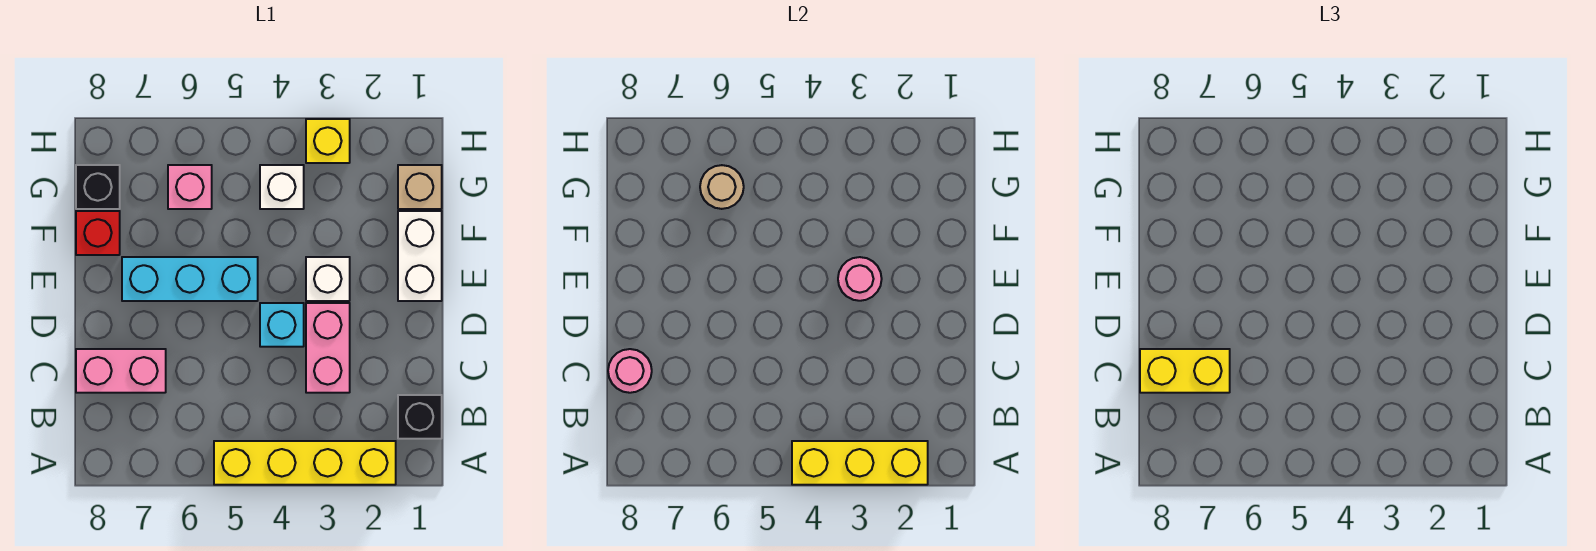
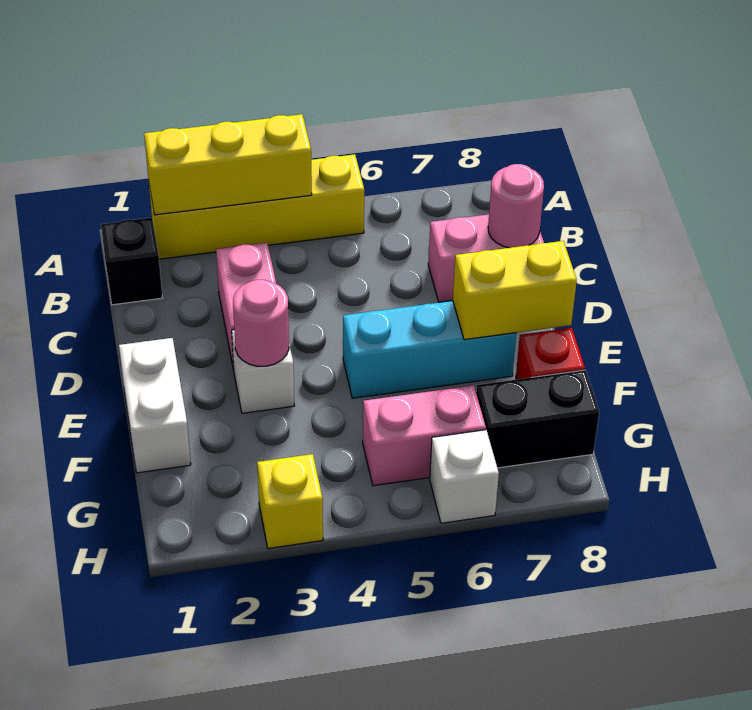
yellow brick C7:C8 level 3 -> yellow brick E7:E8 level 2
cyan brick D4 level 1 -> none
tan brick G1 level 1 -> none
white brick G4 level 1 -> white brick H6 level 1
pink brick G6 level 1 -> pink brick G5:G6 level 1
tan round brick G6 level 2 -> none
black brick G8 level 1 -> black brick G7:G8 level 1

